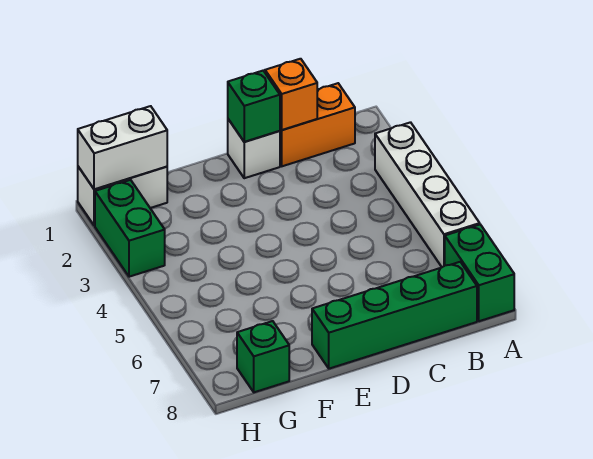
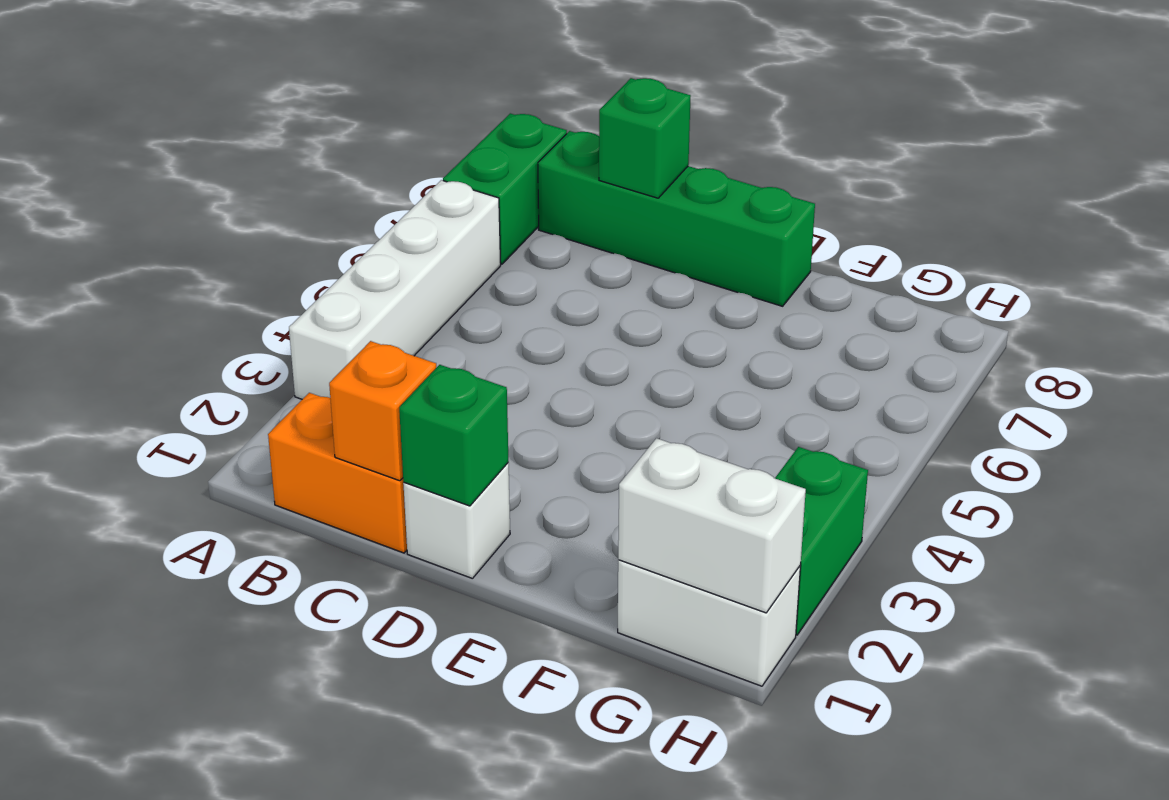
green brick G8 level 1 -> green brick C8 level 2

